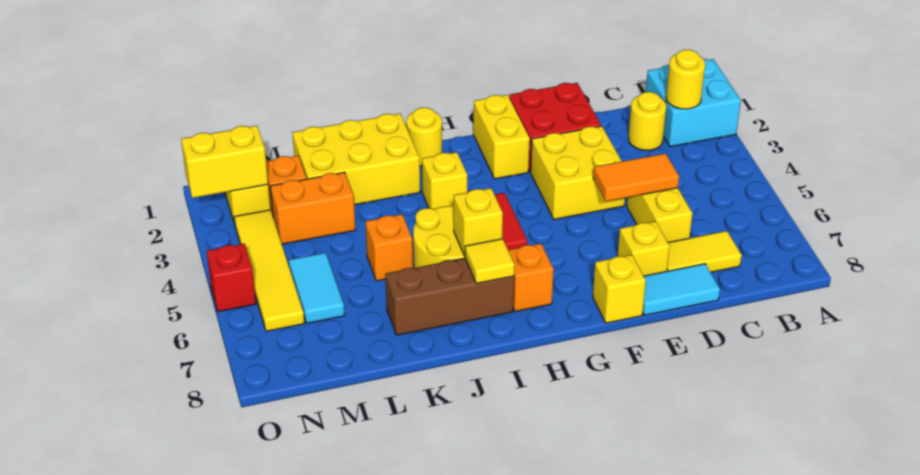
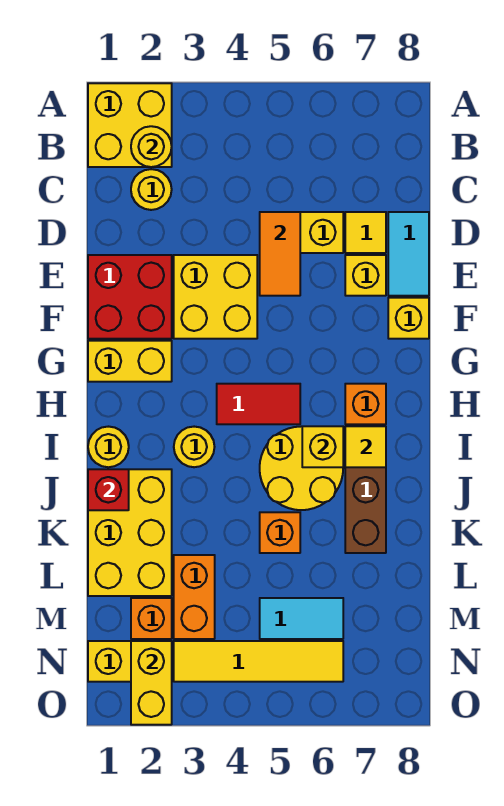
cyan brick A1:B2 level 1 -> yellow brick A1:B2 level 1
yellow tile C7:D7 level 1 -> yellow tile D7 level 1
yellow brick I3 level 1 -> yellow round brick I3 level 1
red brick O5 level 1 -> red brick J1 level 2

